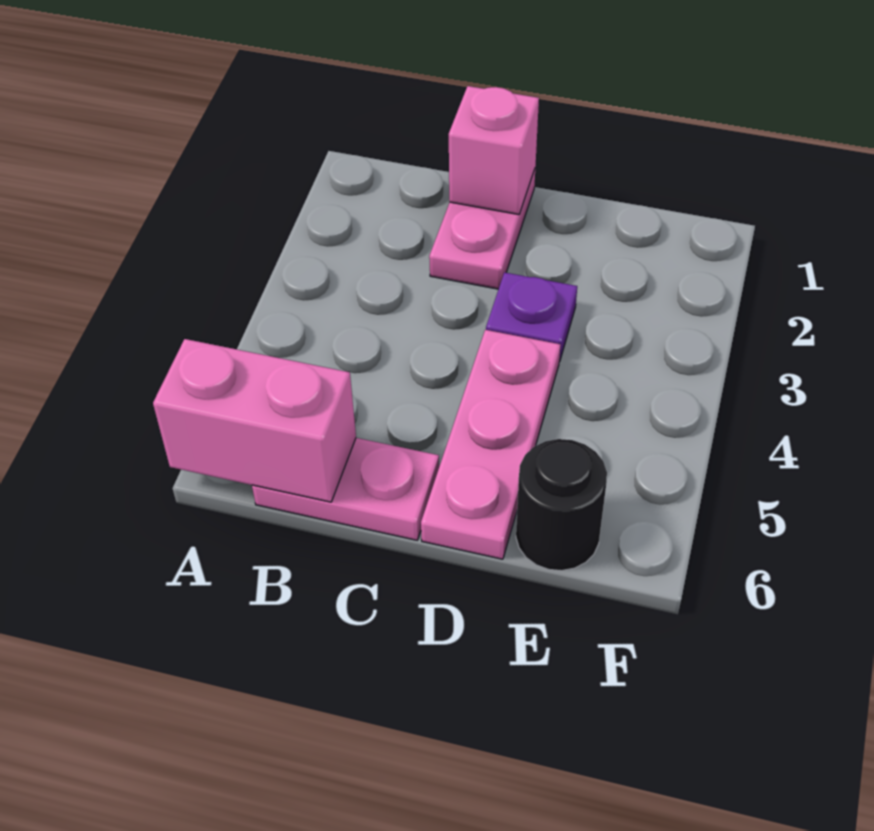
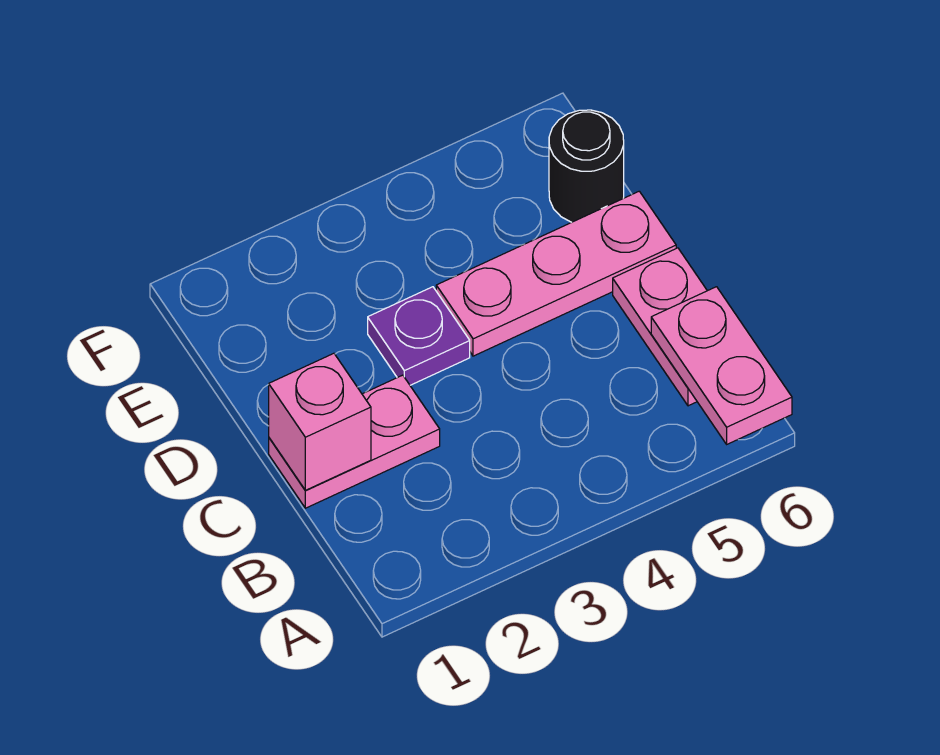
pink brick A6:B6 level 2 -> pink plate A6:B6 level 2

